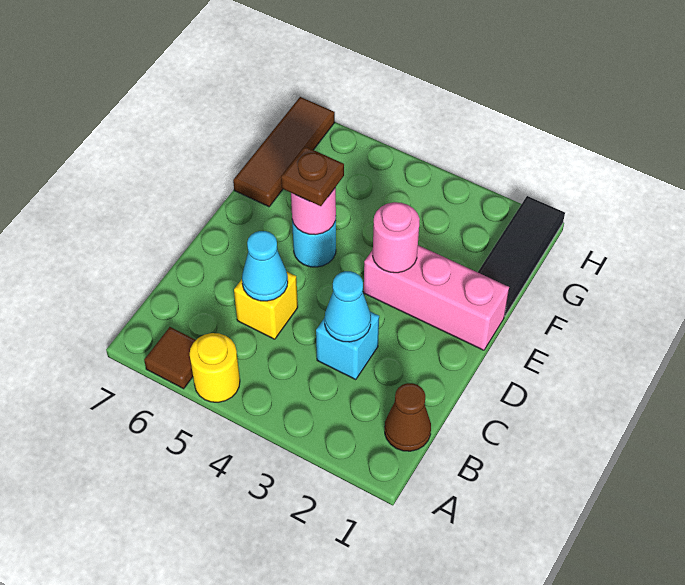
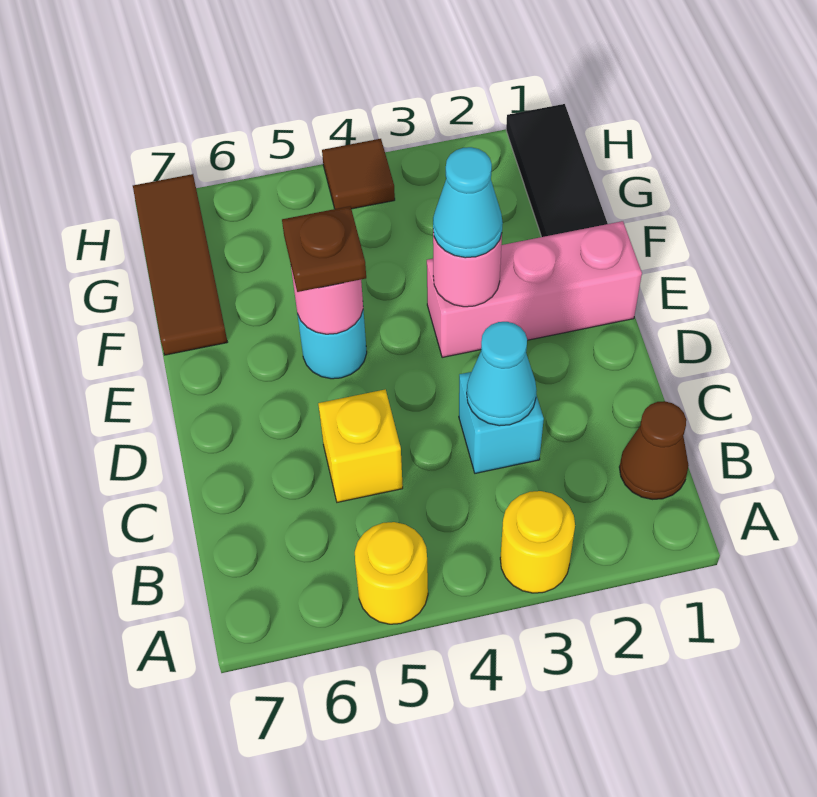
none -> yellow round brick A3 level 1
brown tile A6 level 1 -> brown tile H4 level 1
cyan cone C5 level 2 -> cyan cone E3 level 3

